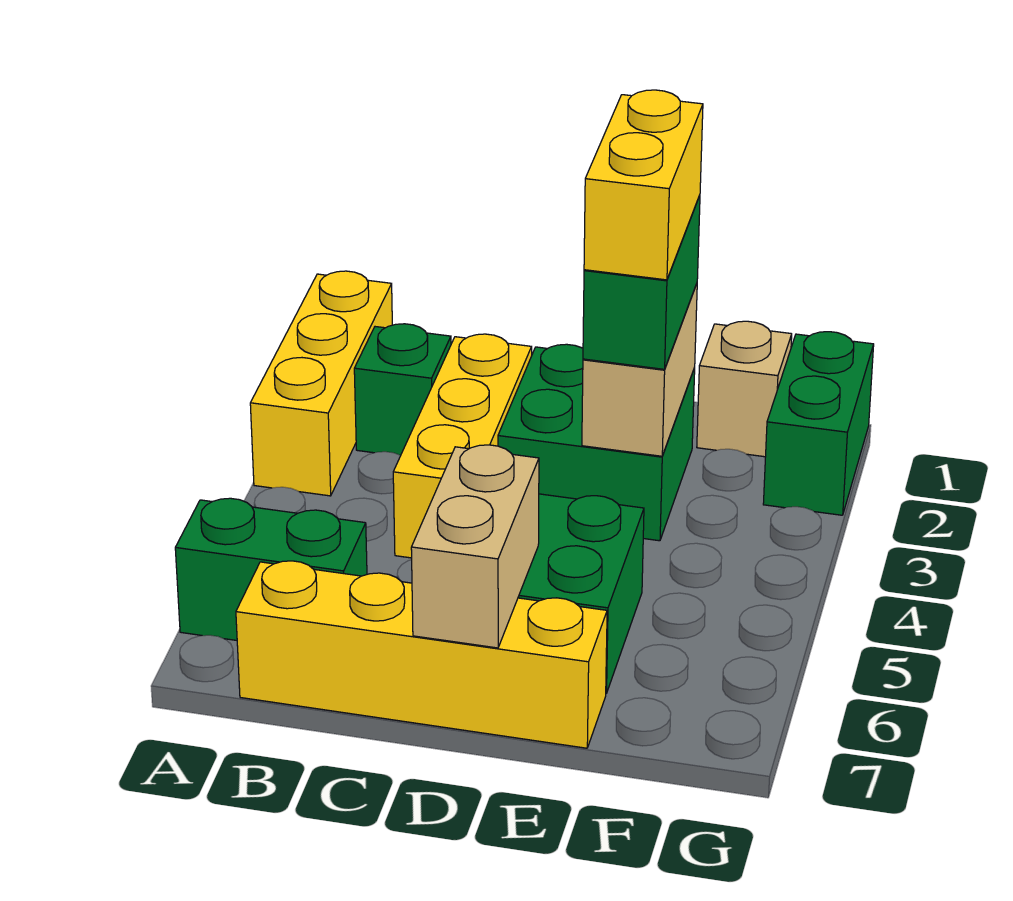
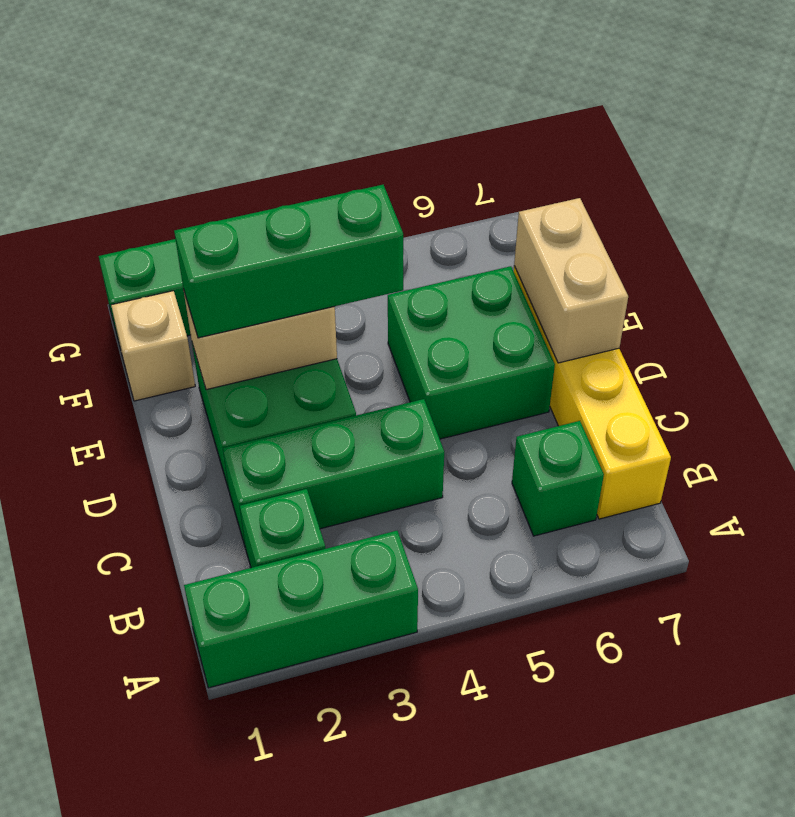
yellow brick A1:A3 level 1 -> green brick A1:A3 level 1
green brick A6:B6 level 1 -> green brick B6 level 1
yellow brick C2:C4 level 1 -> green brick C2:C4 level 1
tan brick D6:D7 level 2 -> tan brick D7:E7 level 2
green brick E2:E3 level 3 -> green brick E2:E4 level 3
yellow brick E2:E3 level 4 -> none

